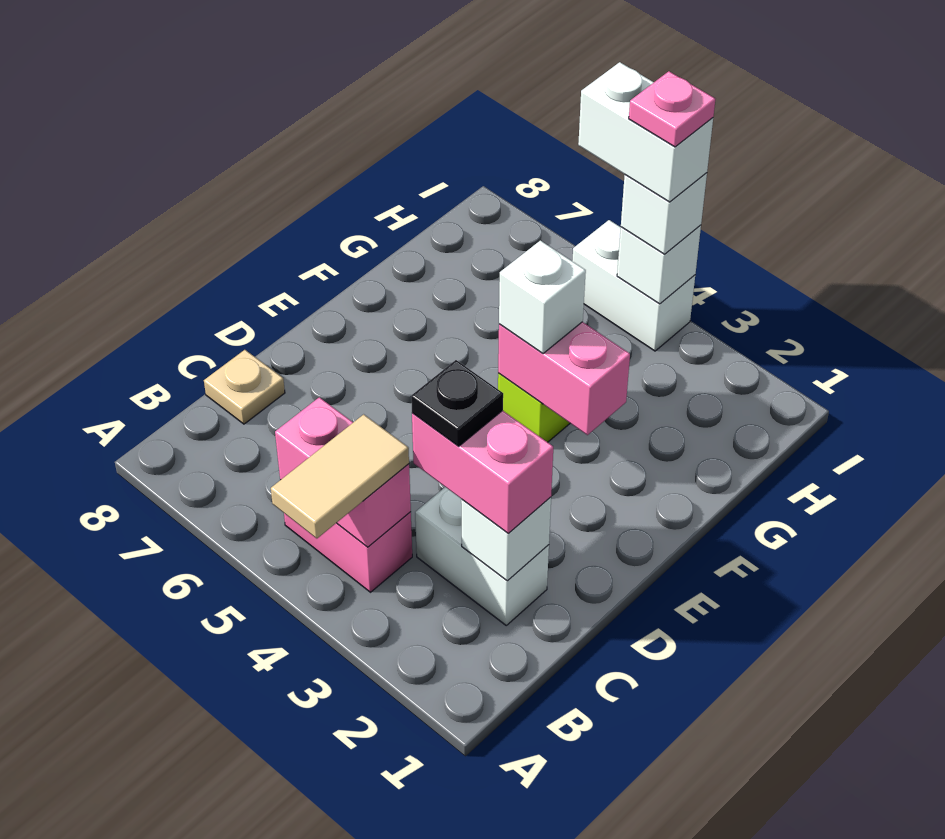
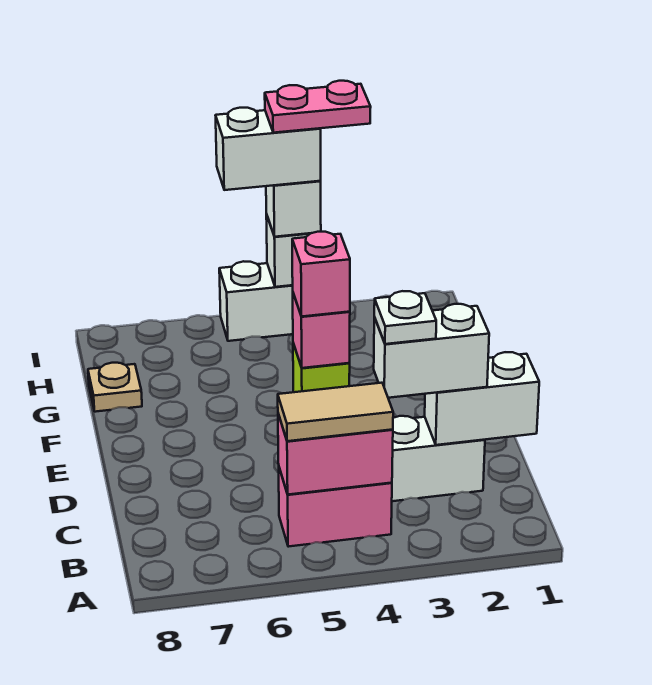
tan tile A4:B4 level 3 -> tan tile B4:B5 level 3
white brick C2 level 2 -> white brick C1:C2 level 2
pink brick C2:C3 level 3 -> white brick C2:C3 level 3
black plate C3 level 4 -> white plate C3 level 4
tan plate C8 level 1 -> tan plate G8 level 1
pink brick F3:F4 level 2 -> pink brick F4 level 2
white brick F4 level 3 -> pink brick F4 level 3
pink plate I4 level 5 -> pink plate I3:I4 level 5

